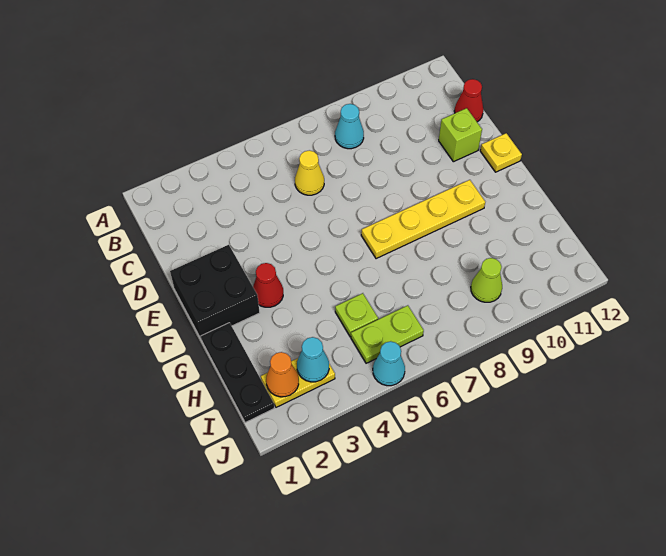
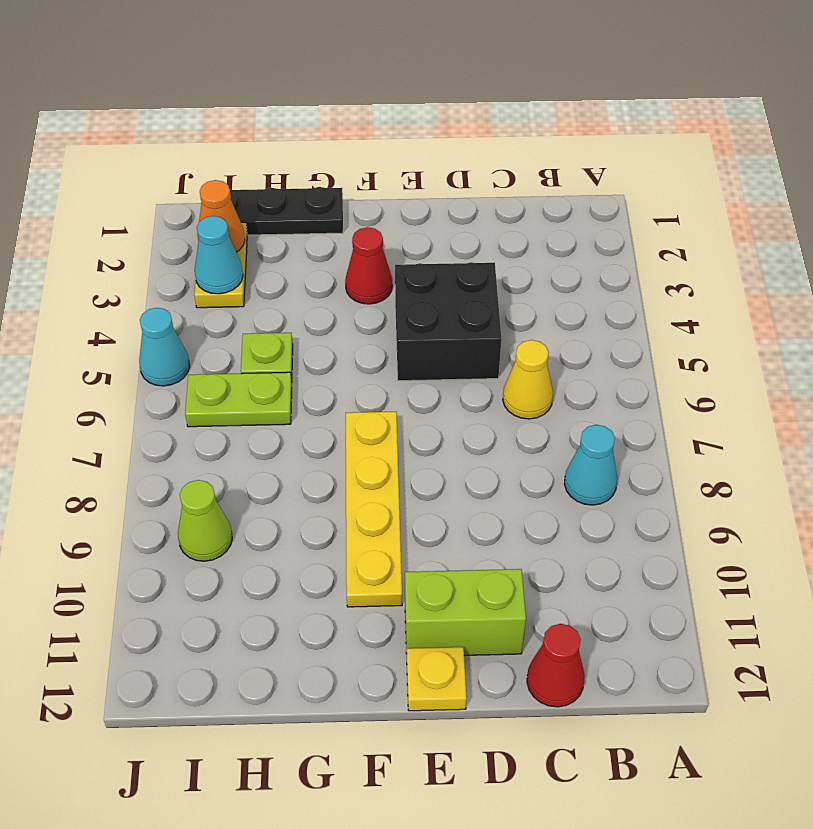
lime brick D11 level 1 -> lime brick D11:E11 level 1
black brick E1:F2 level 1 -> black brick D4:E5 level 1
lime plate I5:I6 level 1 -> lime plate H6:I6 level 1

